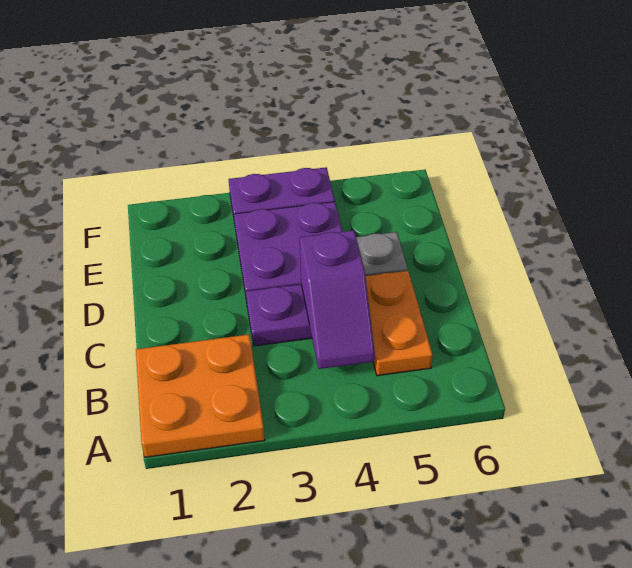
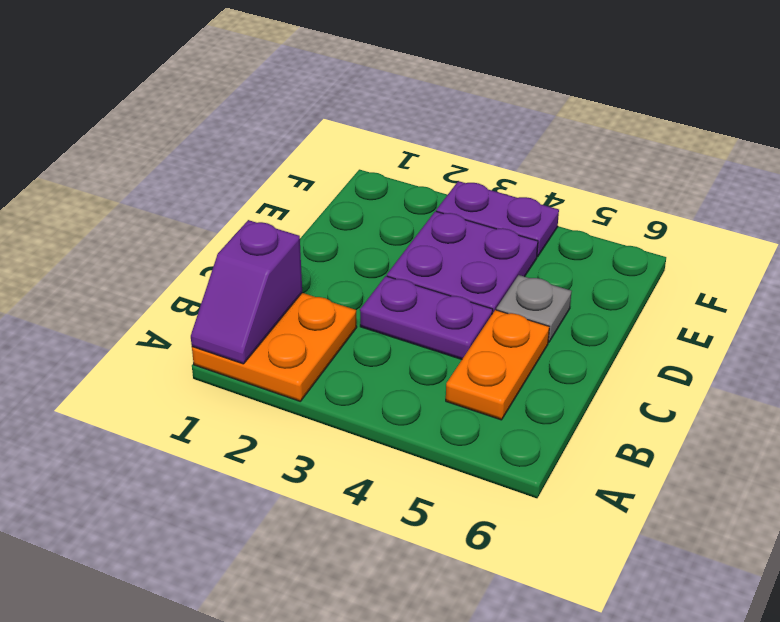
purple slope B4:C4 level 2 top C -> purple slope A1:B1 level 2 top B

